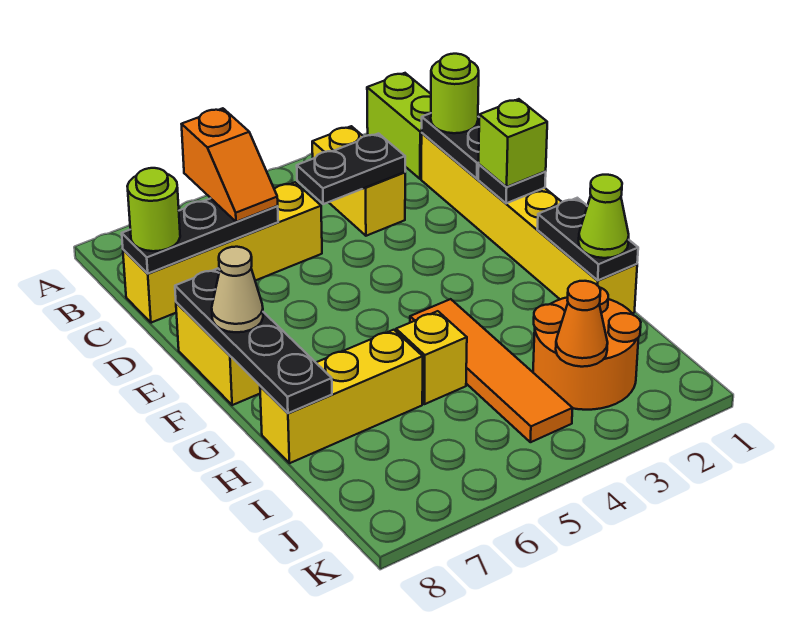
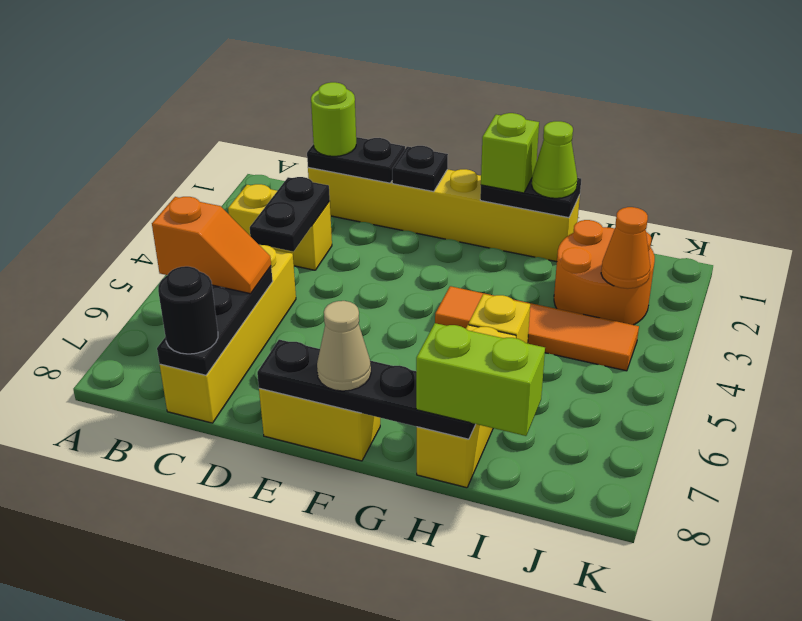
lime brick A1:B1 level 1 -> lime brick H8:I8 level 3
lime round brick C8 level 3 -> black round brick C8 level 3
lime brick E1 level 3 -> lime brick G1 level 3

